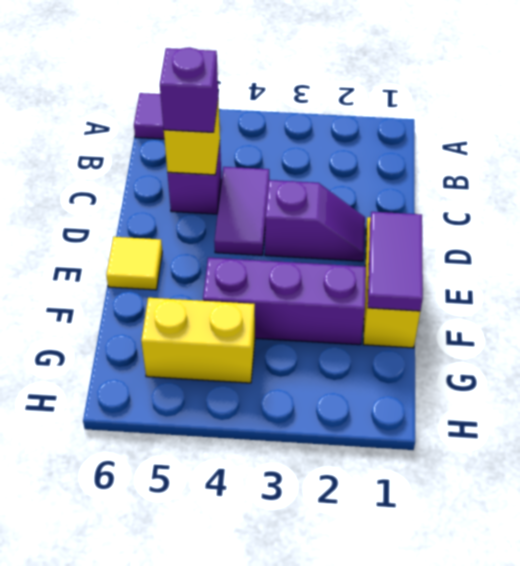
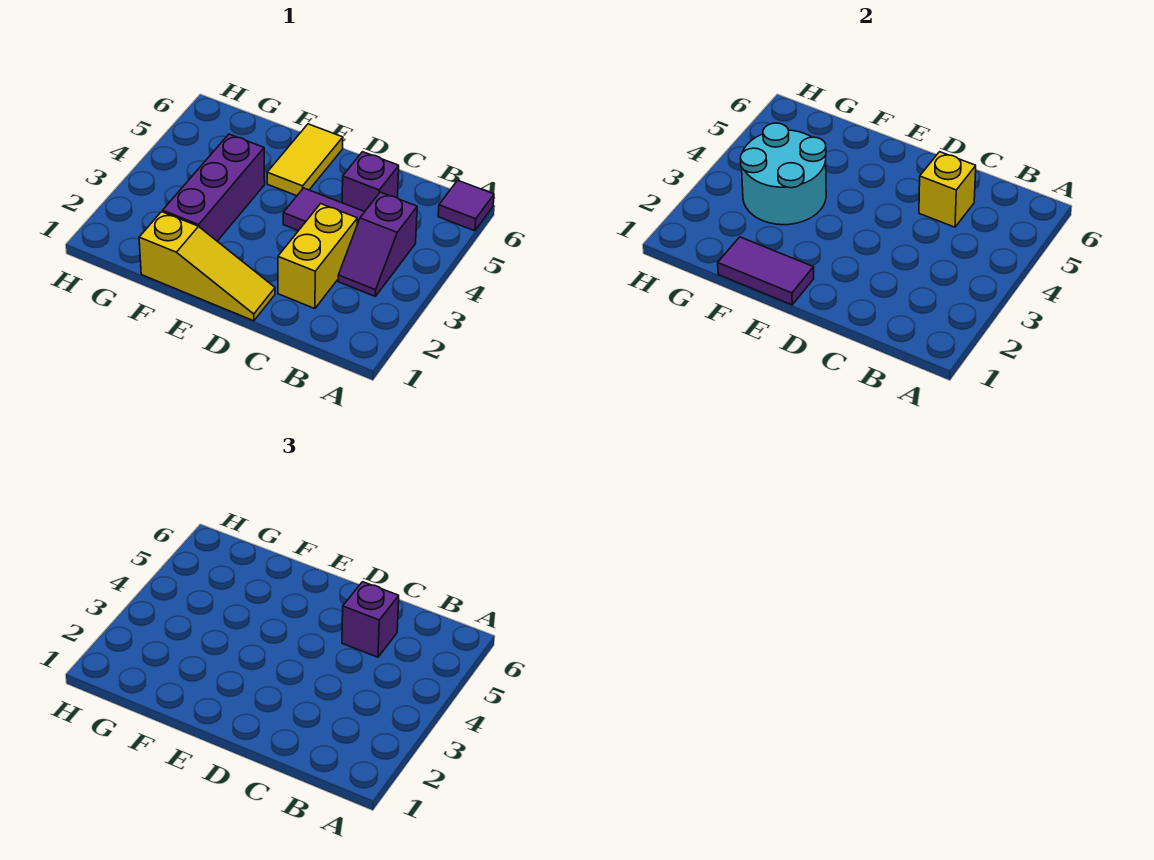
purple slope D2:D3 level 1 top 3 -> purple slope B3:B4 level 1 top 4
yellow tile E6 level 1 -> yellow tile E5:E6 level 1
none -> cyan round brick F3:G4 level 2
yellow brick G4:G5 level 1 -> yellow brick C2:C3 level 1

